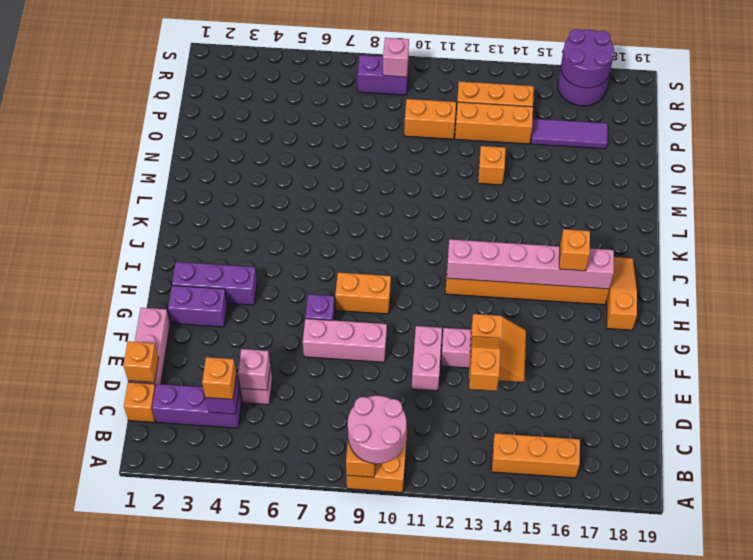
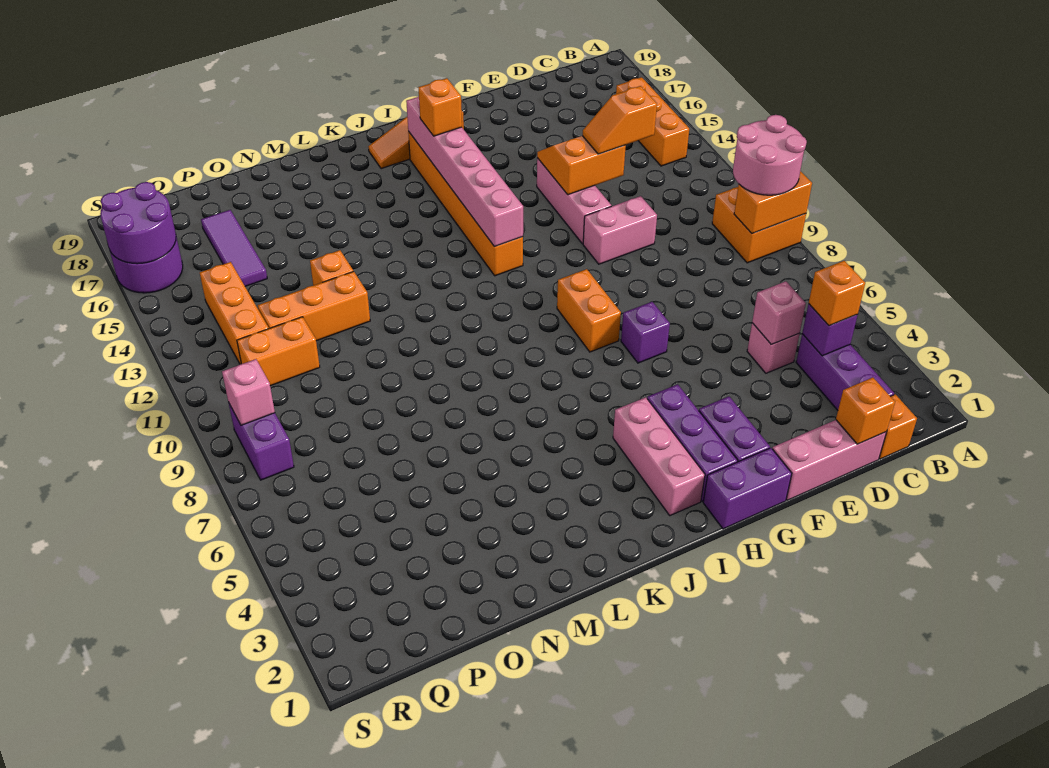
pink brick F7:F9 level 1 -> pink brick I2:I4 level 1
none -> purple brick G1:H1 level 1
orange brick P10:P11 level 1 -> orange brick P11:Q11 level 1
orange brick P12:P14 level 1 -> orange brick N12:P12 level 1

